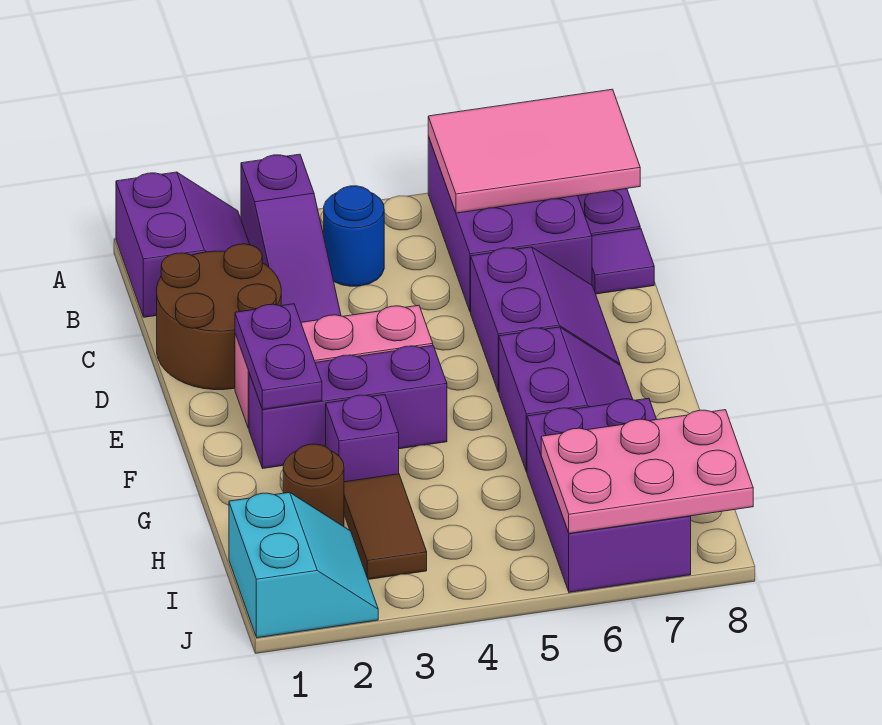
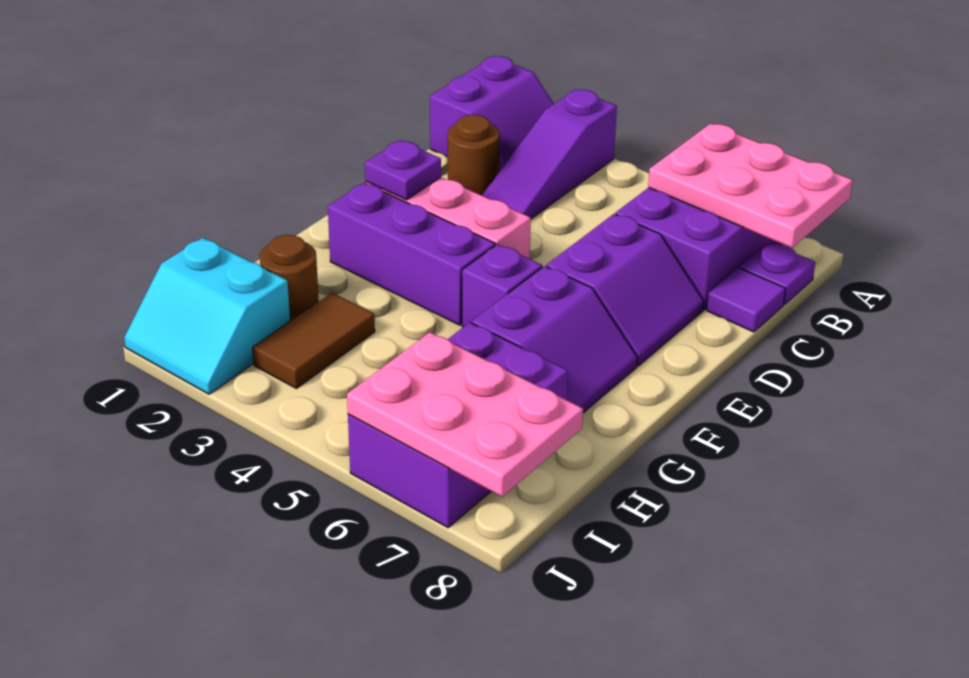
pink tile A6:B8 level 2 -> pink plate A6:B8 level 2
blue round brick B4 level 1 -> none
brown round brick C1:D2 level 1 -> brown round brick C2 level 1
purple plate E2:F2 level 2 -> purple plate E2 level 2
purple brick G3 level 1 -> purple brick F5 level 1
cyan slope I1:J2 level 1 top 1 -> cyan slope I1:J2 level 1 top I

